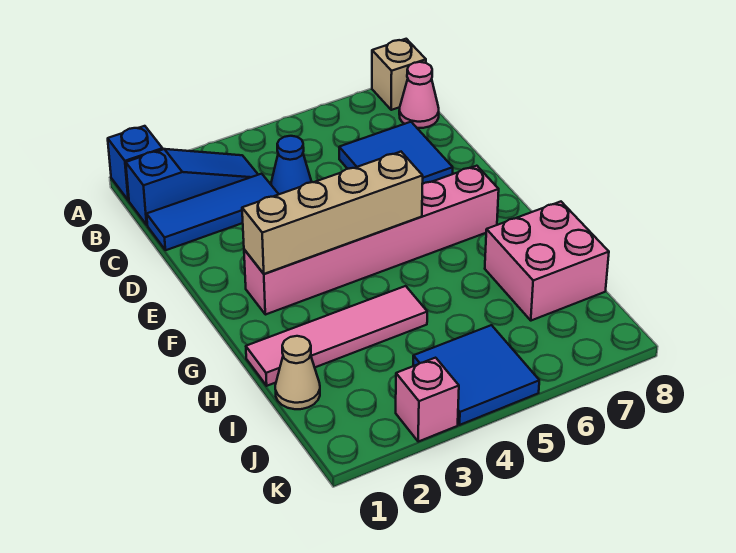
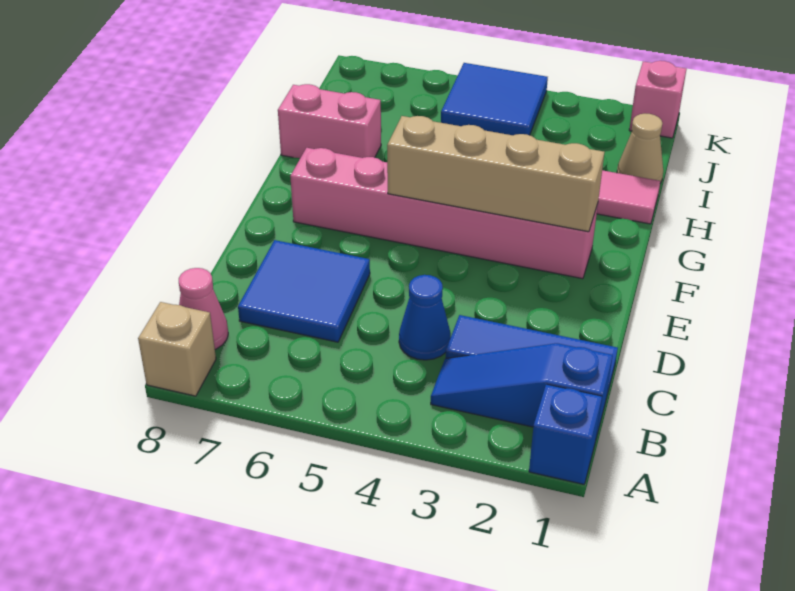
pink brick H7:I8 level 1 -> pink brick H7:H8 level 1
pink brick K3 level 1 -> pink brick K1 level 1

